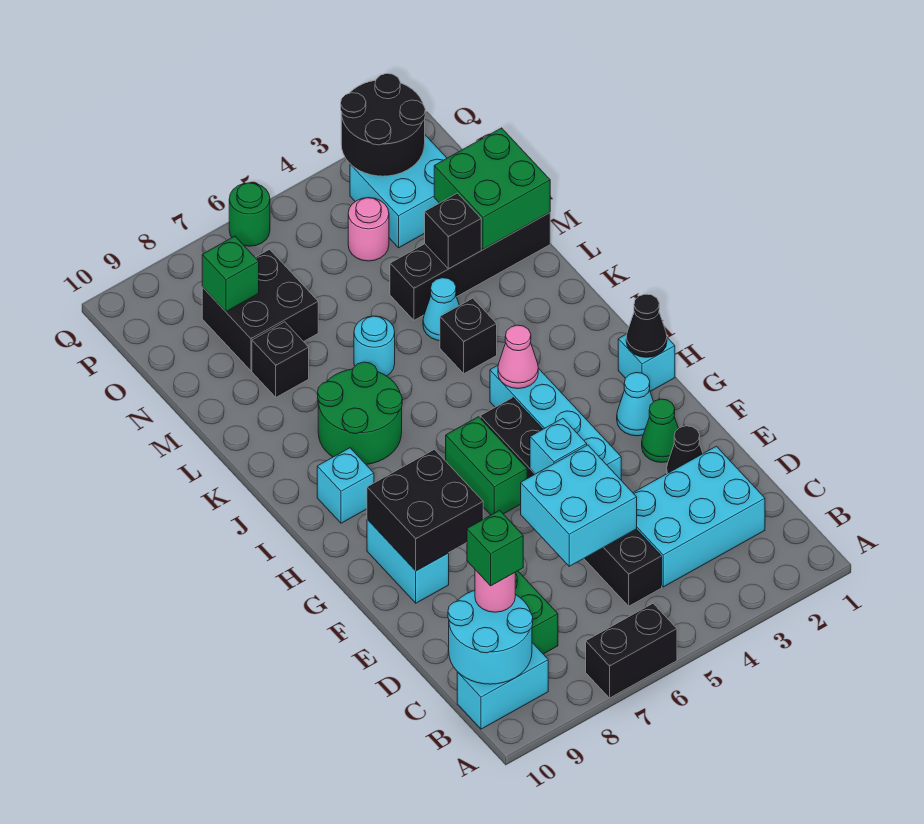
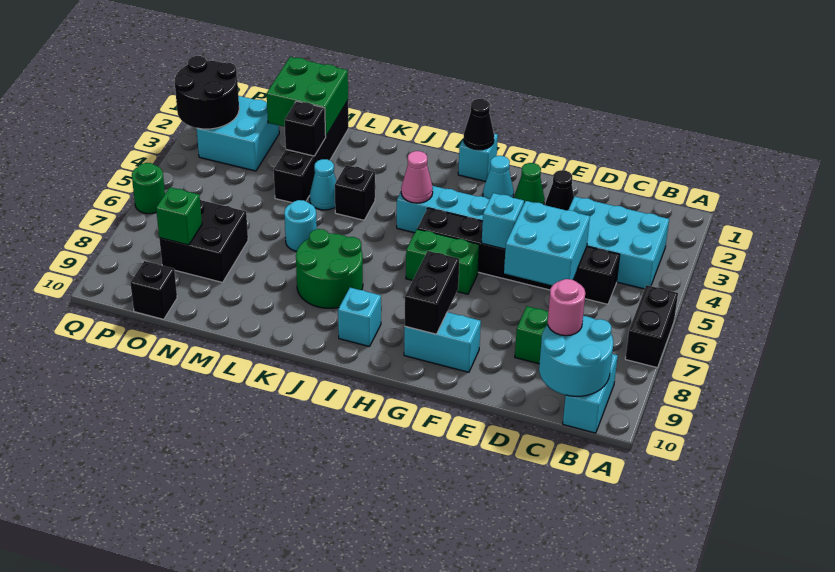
cyan brick C2:D4 level 1 -> cyan brick B3:D4 level 1
green brick C9 level 4 -> none
black brick F8:G9 level 2 -> black brick G8:G9 level 2
black brick M8 level 1 -> black brick O10 level 1
pink round brick O4 level 1 -> none

